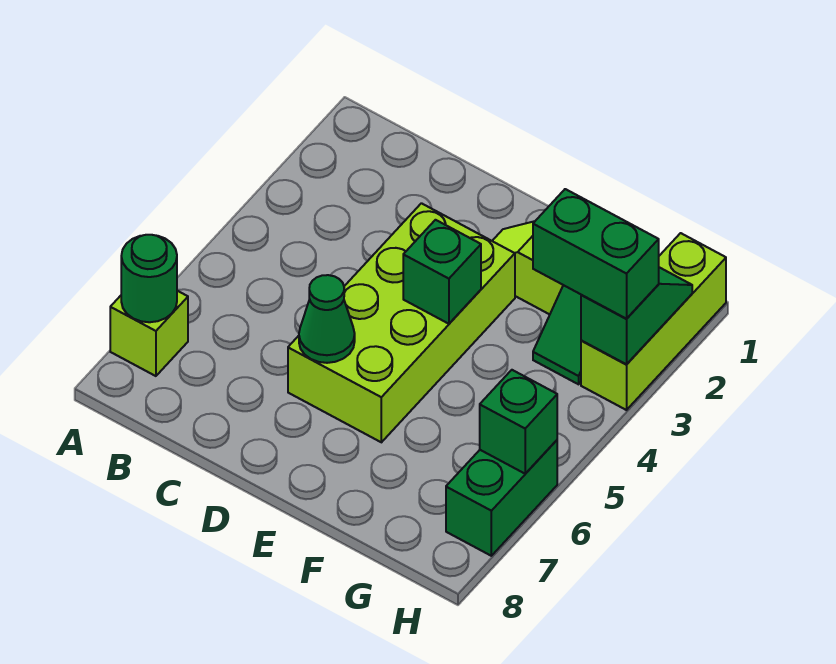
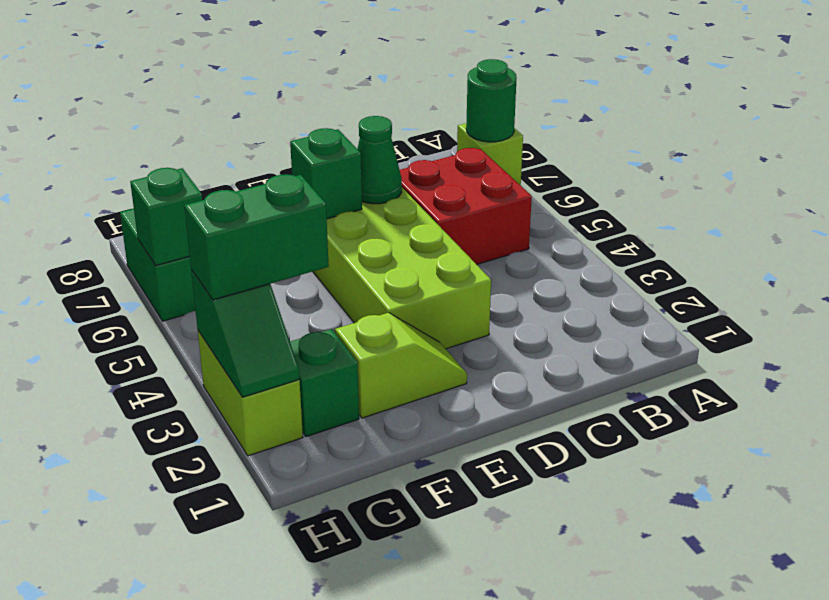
none -> red brick B5:C6 level 1
green brick E4 level 2 -> green brick E6 level 2
lime brick H1:H3 level 1 -> lime brick H2:H3 level 1

